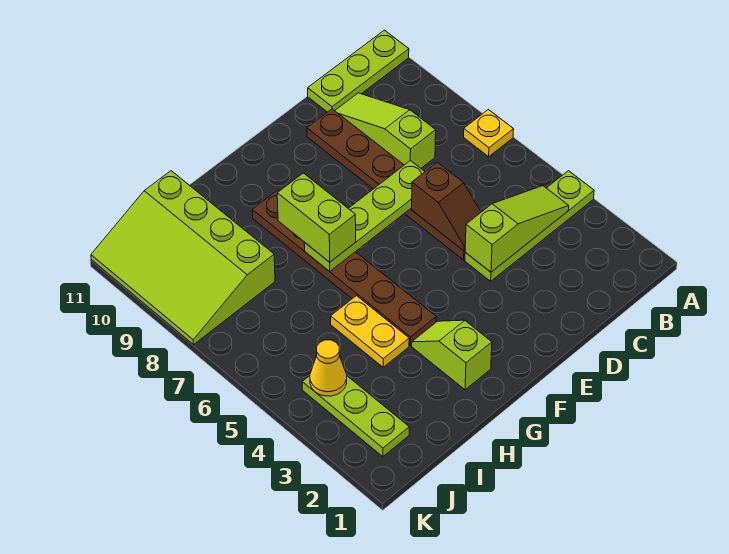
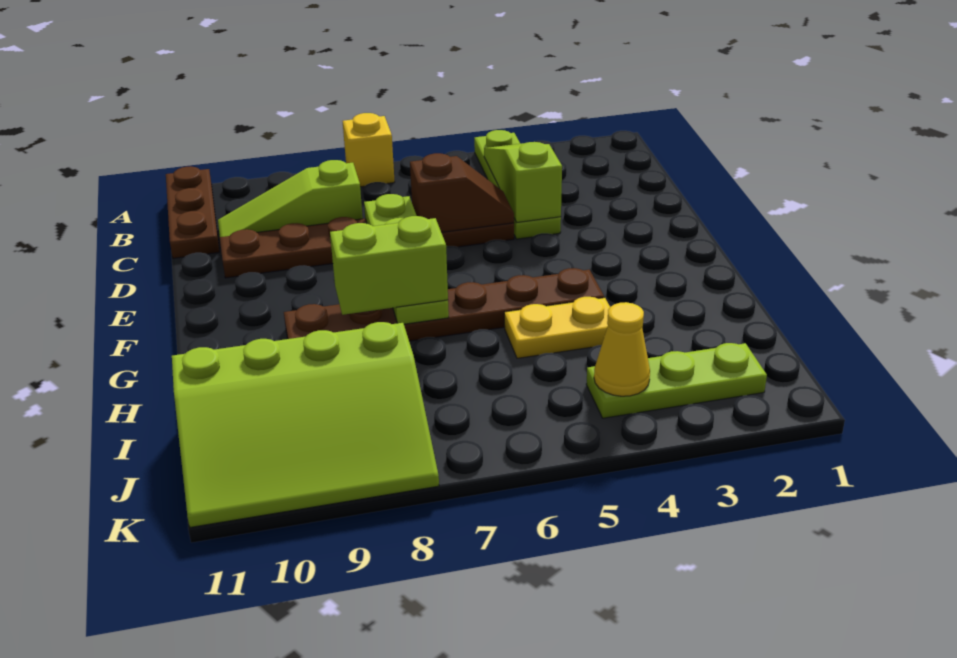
yellow plate A7 level 1 -> yellow brick A7 level 1
lime plate A11:C11 level 1 -> brown plate A11:C11 level 1
lime slope G2:G3 level 1 top 2 -> none

